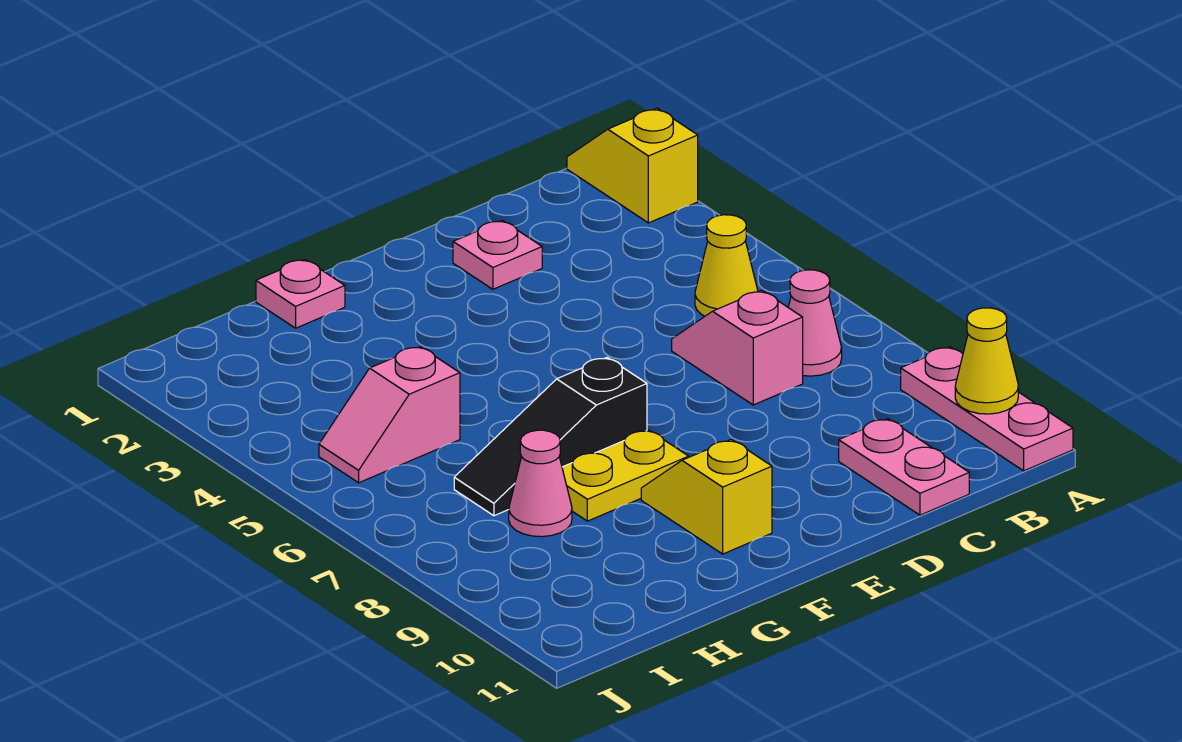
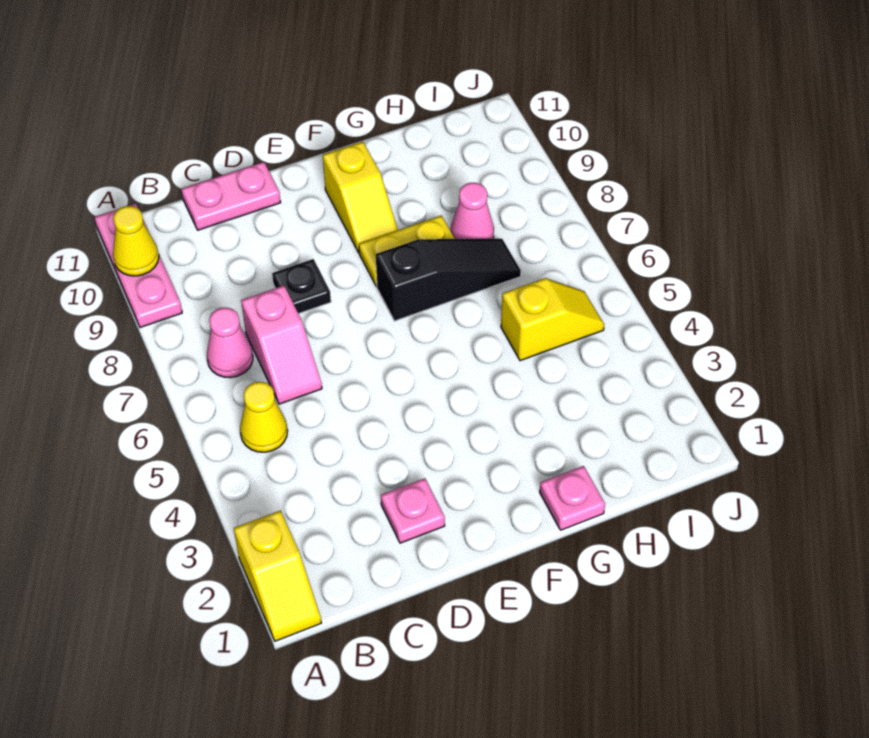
pink plate C10:C11 level 1 -> pink plate C11:D11 level 1
none -> black plate D8 level 1
pink slope H5:I5 level 1 top H -> yellow slope H5:I5 level 1 top H

